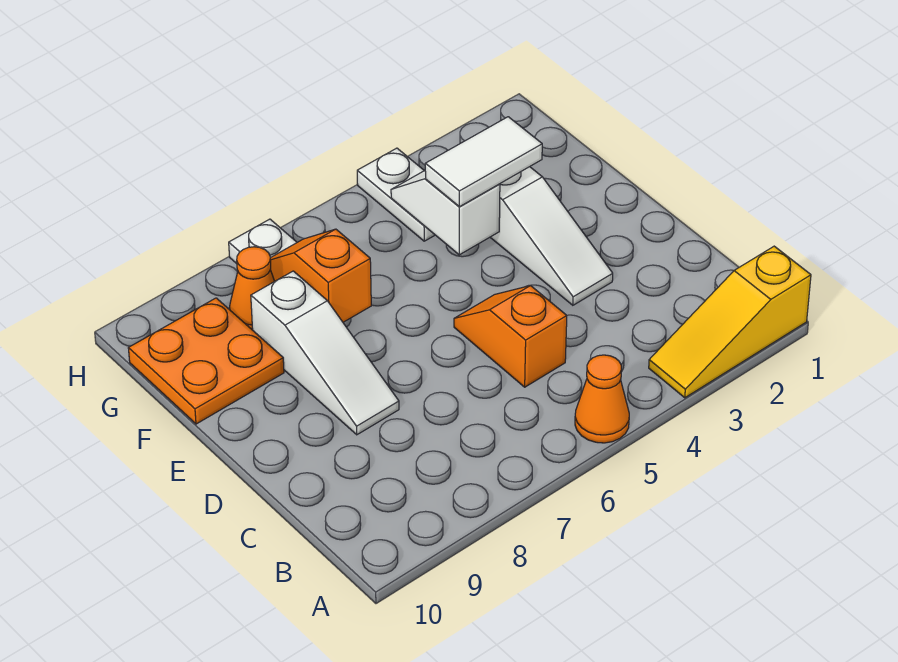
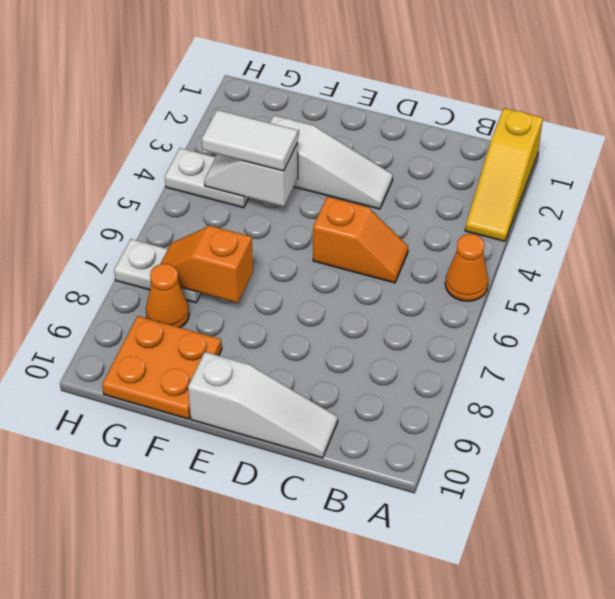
orange slope C5:D5 level 1 top C -> orange slope C5:D5 level 1 top D
white slope D8:F8 level 1 top F -> white slope C10:E10 level 1 top E
white tile F3:F4 level 3 -> white tile F4:G4 level 3

